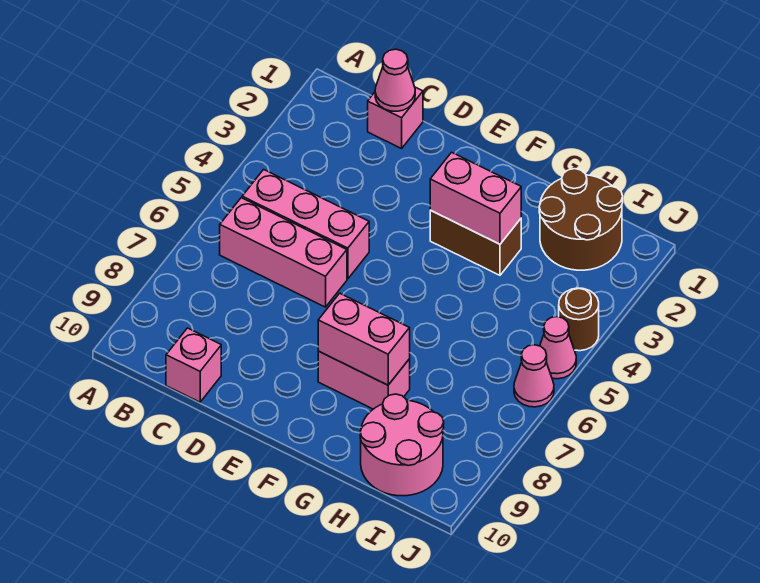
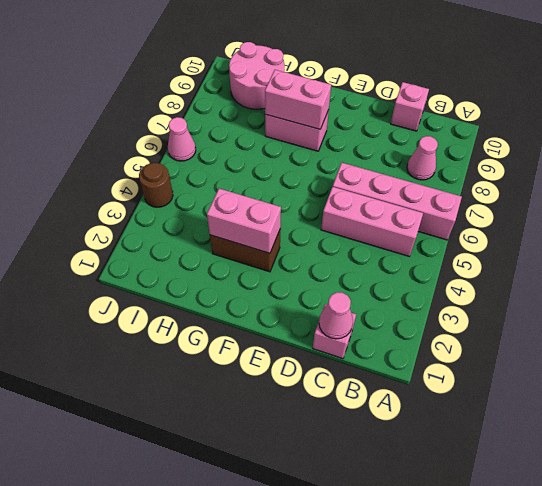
pink brick B6:D6 level 1 -> pink brick A6:D6 level 1
brown round brick H1:I2 level 1 -> none
pink cone J5 level 1 -> pink cone B8 level 1

